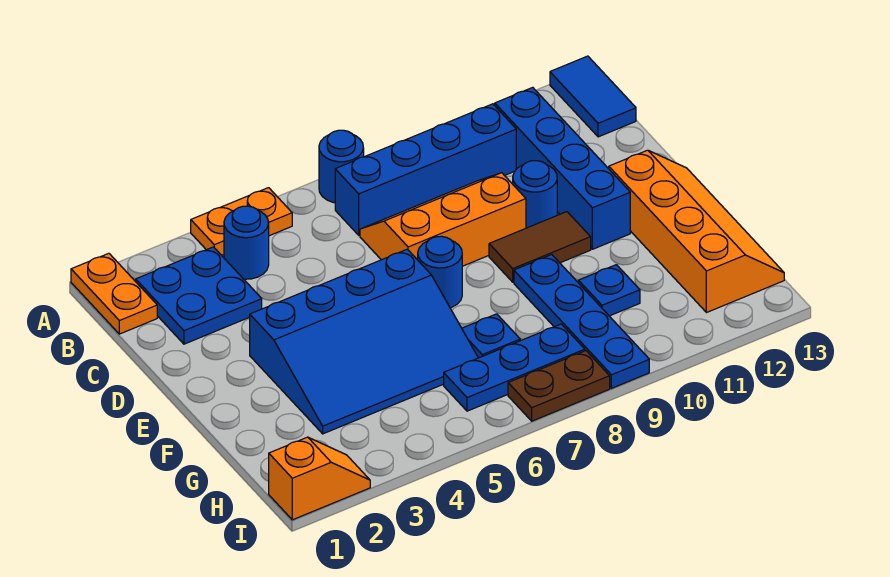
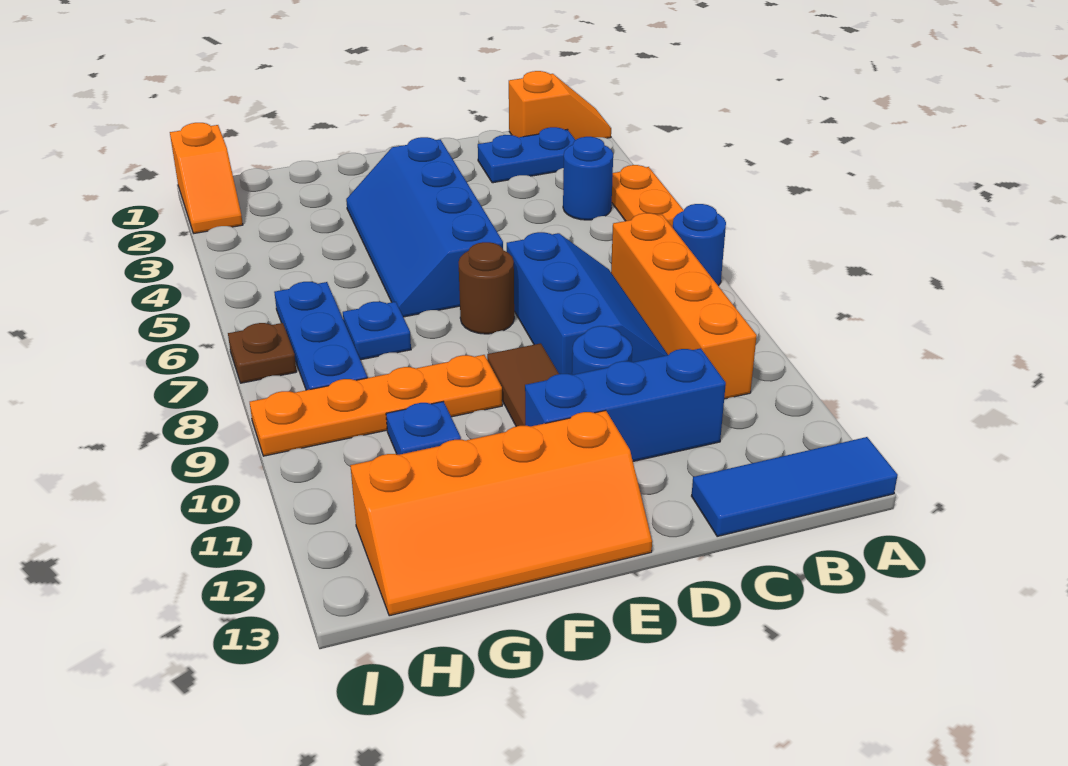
orange plate A1:B1 level 1 -> orange slope A1:B1 level 1 top B
blue tile A13:B13 level 1 -> blue tile A13:C13 level 1
blue plate B2:C3 level 1 -> blue plate B2:C2 level 1
blue brick B7:B10 level 1 -> orange brick B7:B10 level 1
blue brick B11:E11 level 1 -> blue brick C11:E11 level 1
orange slope C7:D9 level 1 top D -> blue slope C7:D9 level 1 top D
blue slope E3:G6 level 1 top E -> blue slope E3:F6 level 1 top E
blue round brick E7 level 1 -> brown round brick E7 level 1
blue plate F9:I9 level 1 -> orange plate F9:I9 level 1
brown plate I7:I8 level 1 -> brown plate I7 level 1

